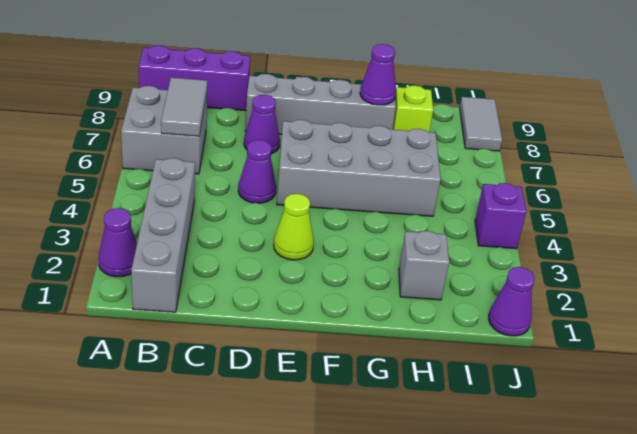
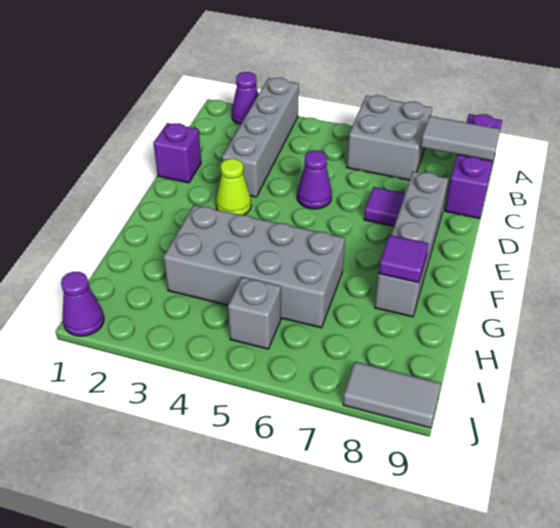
grey brick B1:B4 level 1 -> grey brick A3:D3 level 1
grey tile B6:B7 level 2 -> grey tile B8:B9 level 2
purple cone D7 level 1 -> purple tile D7 level 1
grey brick E5:H6 level 1 -> grey brick G3:H6 level 1
purple cone G8 level 2 -> purple tile G8 level 2
grey brick H2 level 1 -> grey brick I5 level 1
lime brick H8 level 1 -> none
purple brick J4 level 1 -> purple brick D1 level 1

